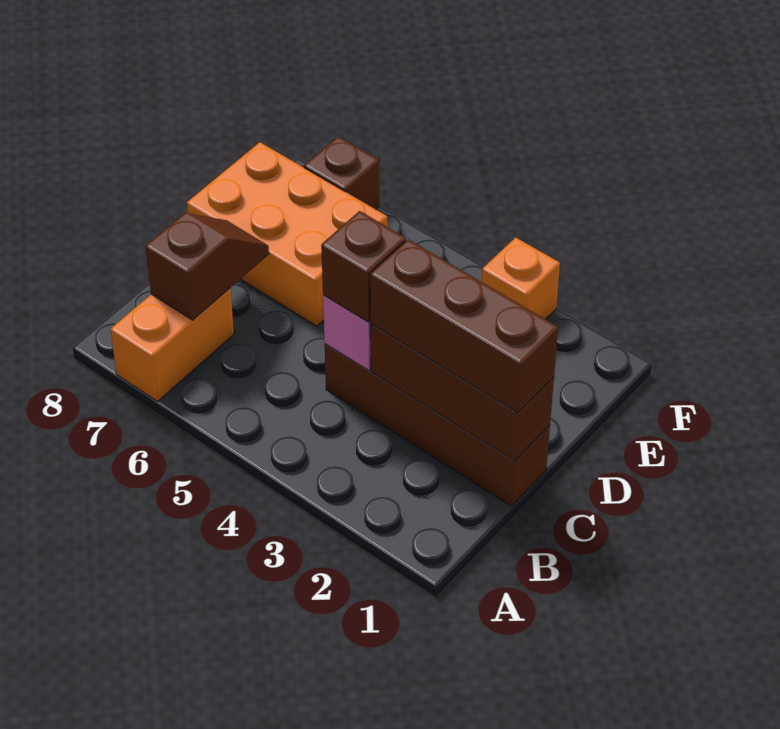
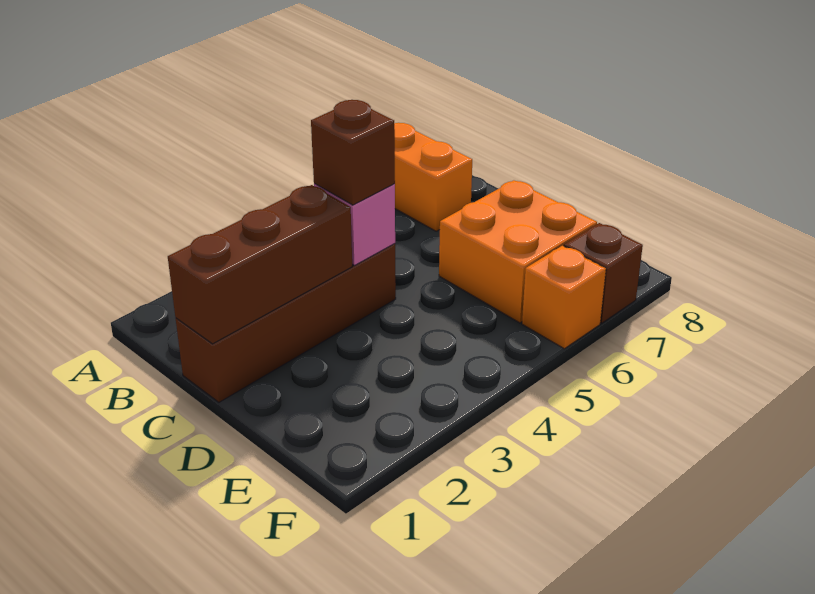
brown slope B7:C7 level 2 top B -> none
brown brick C1:C3 level 3 -> none
orange brick D6:E8 level 1 -> orange brick D6:E7 level 1
orange brick F3 level 1 -> orange brick F6 level 1

